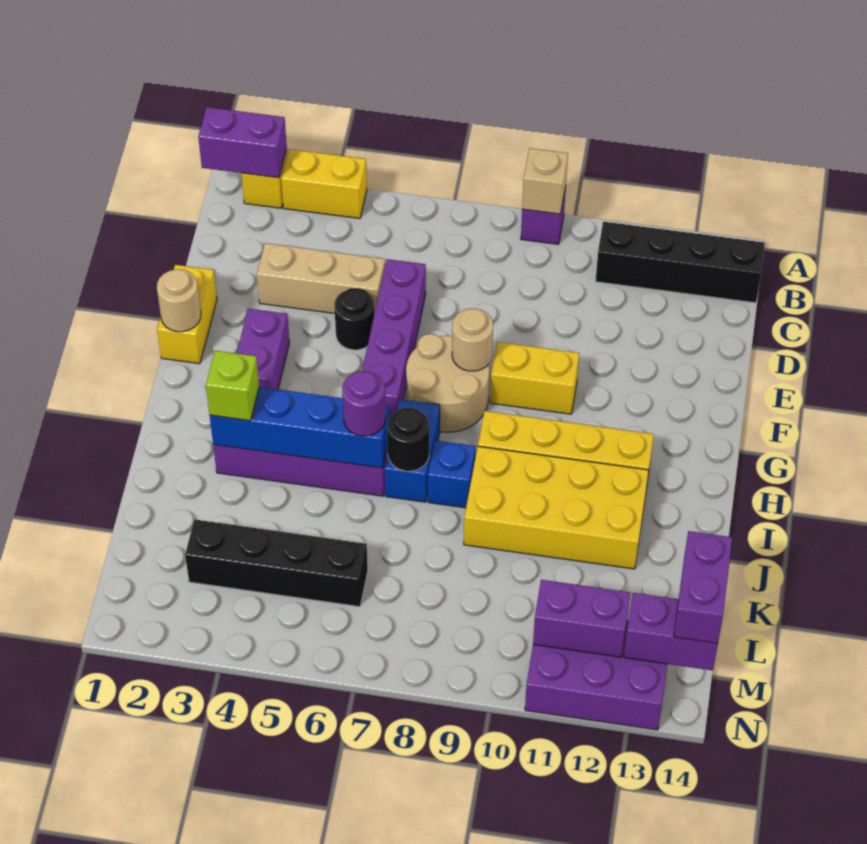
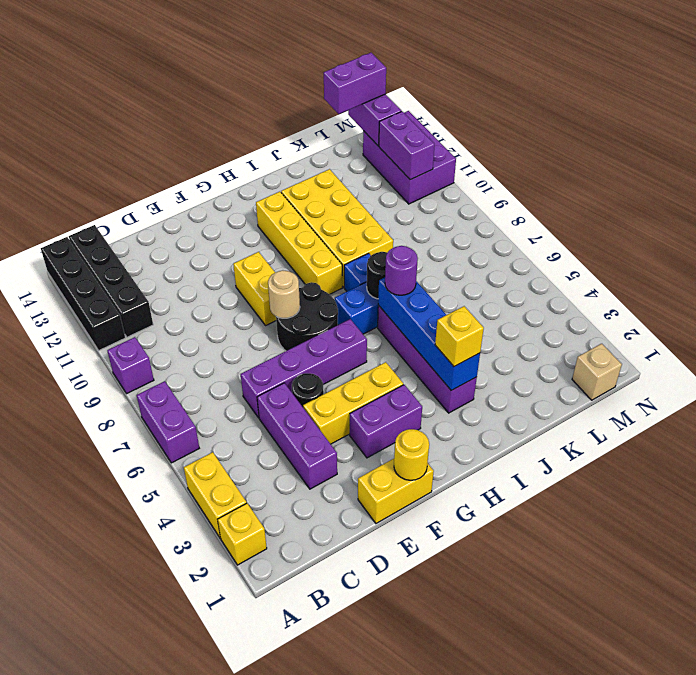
purple brick A1:A2 level 2 -> purple brick A6:A7 level 1
tan brick A9 level 2 -> tan brick M1 level 1
tan brick D3:D5 level 1 -> purple brick D3:D5 level 1
none -> yellow brick E4:G4 level 1
tan round brick F1 level 2 -> yellow round brick F1 level 2
tan round brick F7:G8 level 1 -> black round brick F7:G8 level 1
lime brick I3 level 3 -> yellow brick I3 level 3
black brick L3:L6 level 1 -> black brick A11:A14 level 1

